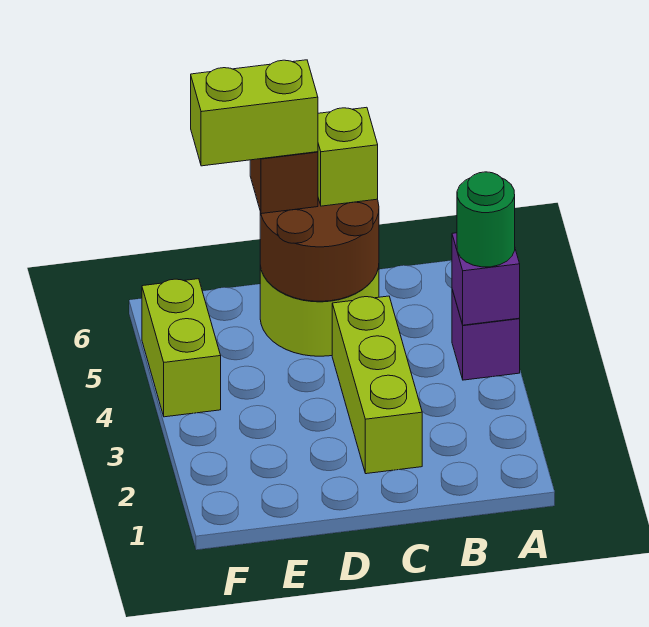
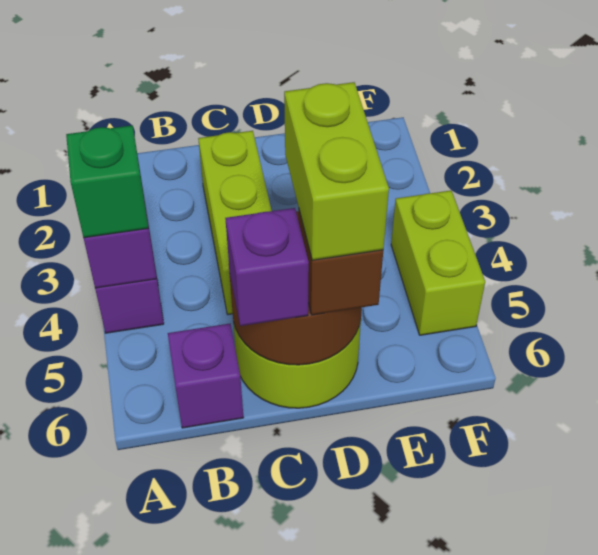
green round brick A4 level 3 -> green brick A4 level 3
none -> purple brick B6 level 1
lime brick C6 level 3 -> purple brick C6 level 3
lime brick D6:E6 level 4 -> lime brick D5:D6 level 4

